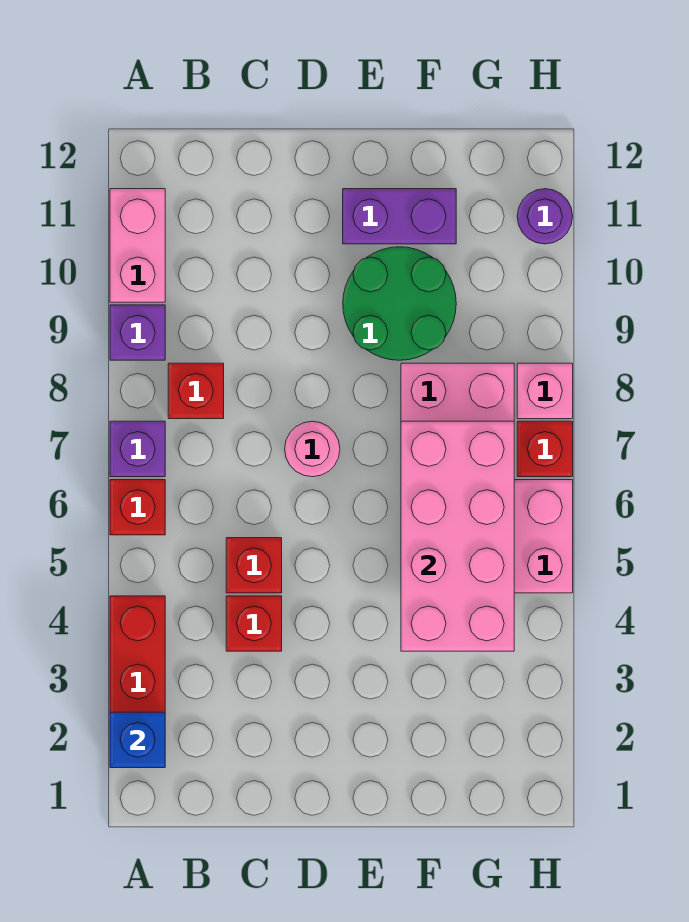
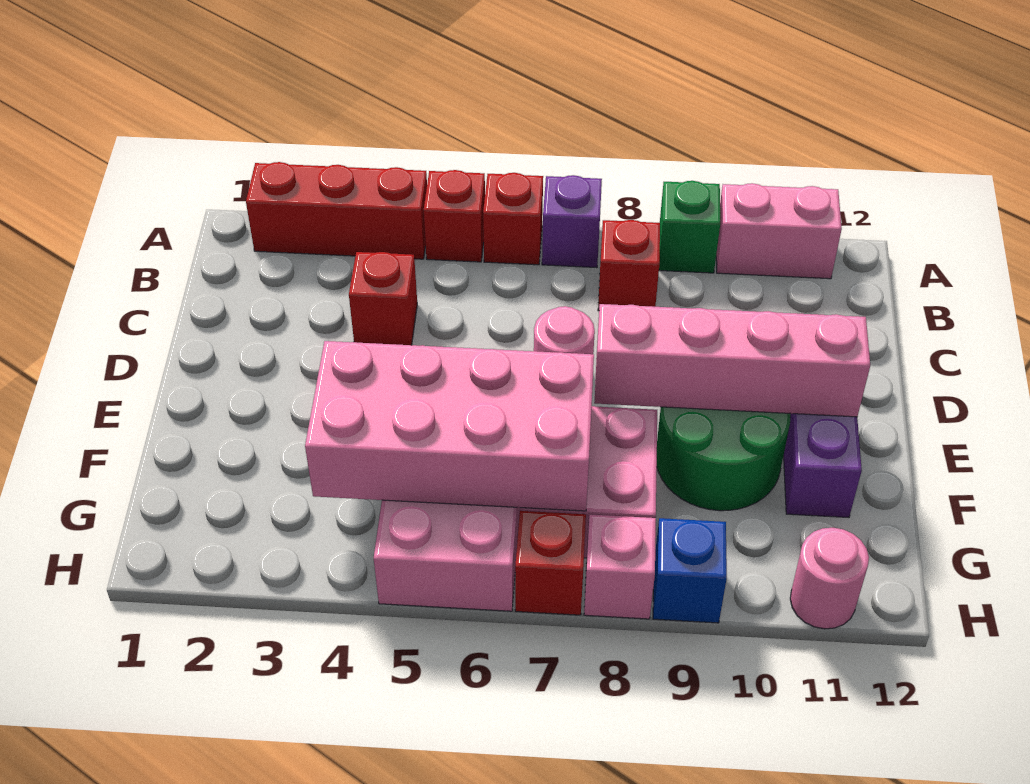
blue brick A2 level 2 -> blue brick H9 level 1
purple brick A9 level 1 -> green brick A9 level 1
red brick C5 level 1 -> red brick A5 level 1
none -> pink brick E8:E11 level 2
purple round brick H11 level 1 -> pink round brick H11 level 1

